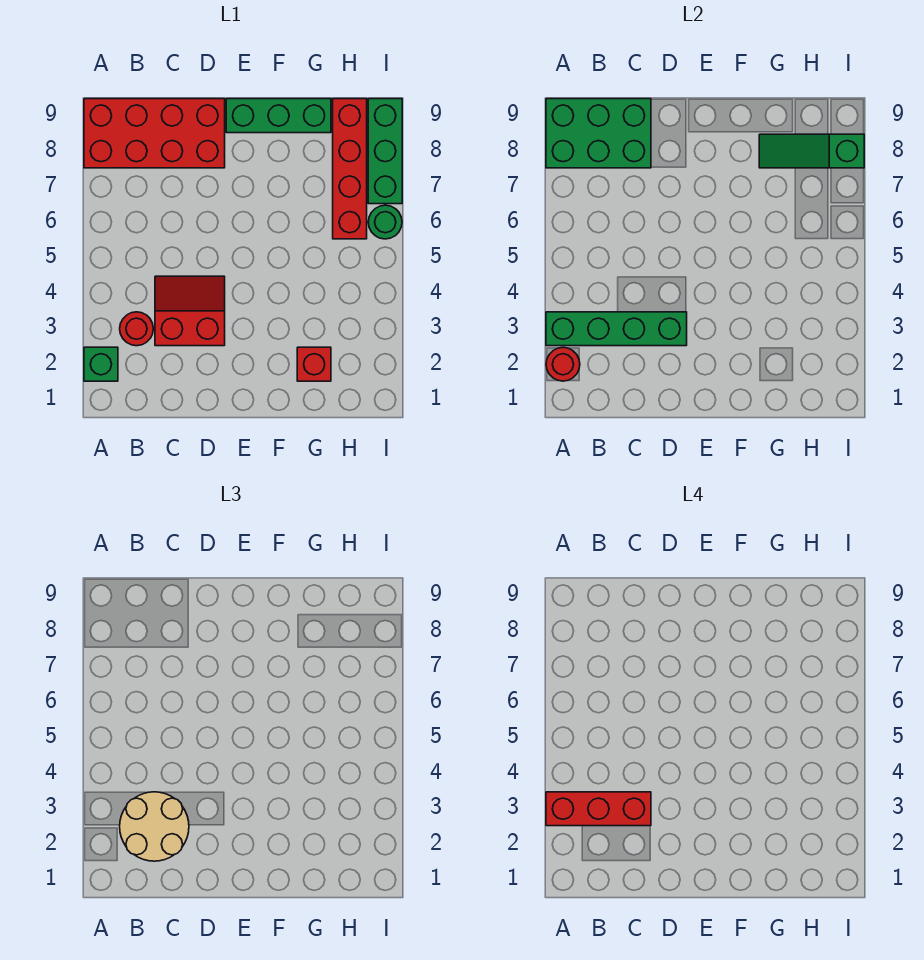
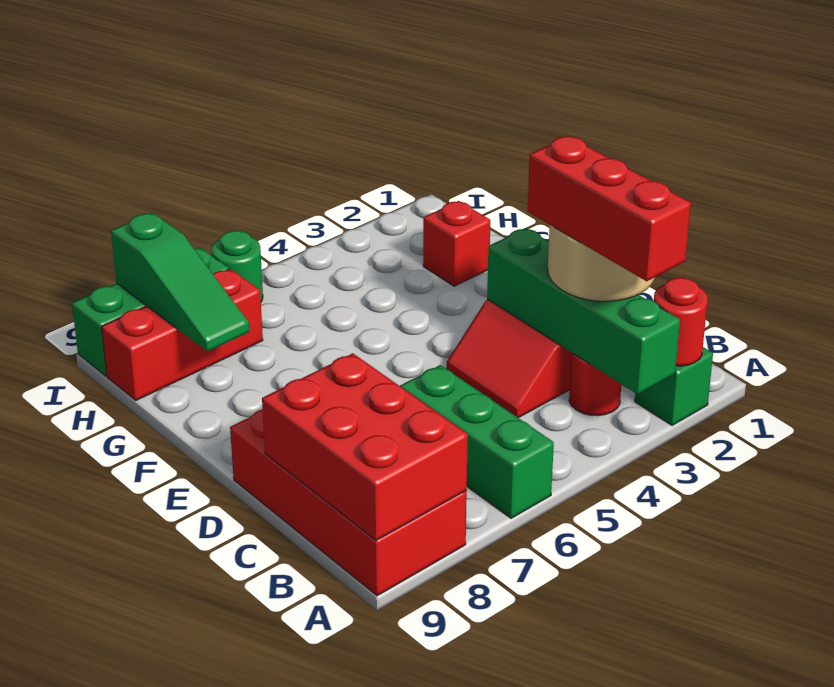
green brick A8:C9 level 2 -> red brick A8:C9 level 2
green brick E9:G9 level 1 -> green brick A6:C6 level 1
red brick H6:H9 level 1 -> red brick H7:H9 level 1

